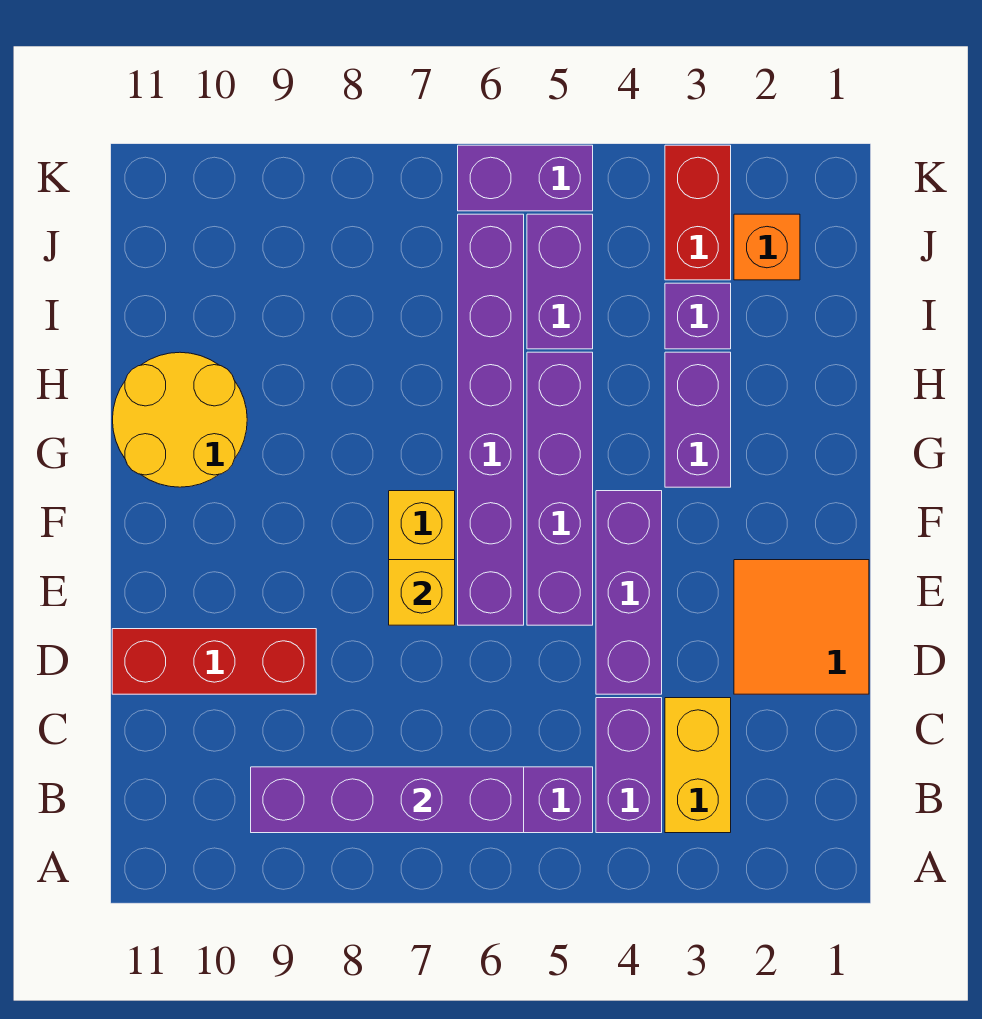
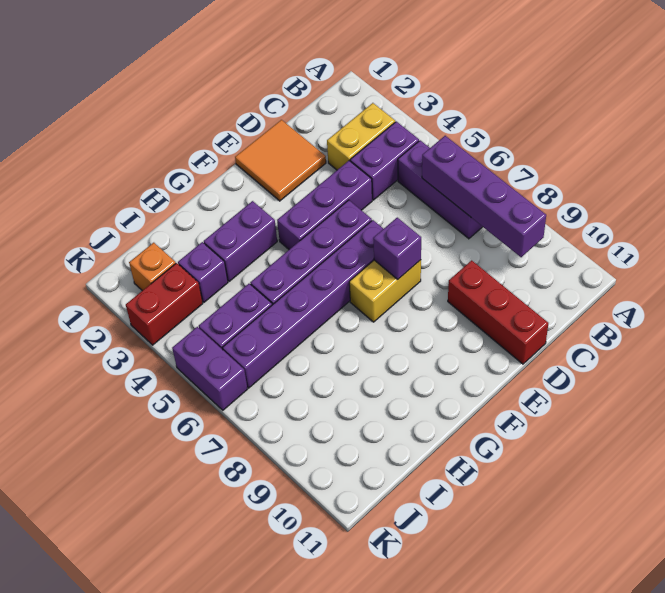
yellow brick E7 level 2 -> purple brick E7 level 2
yellow round brick G10:H11 level 1 -> none

